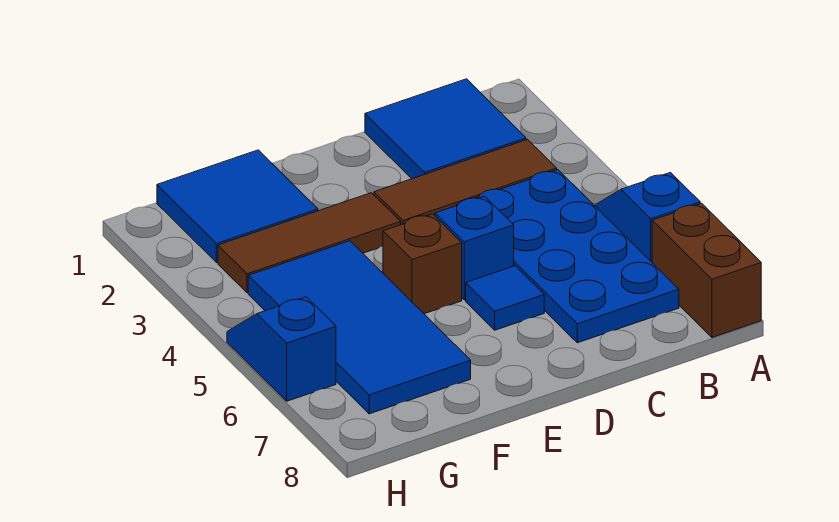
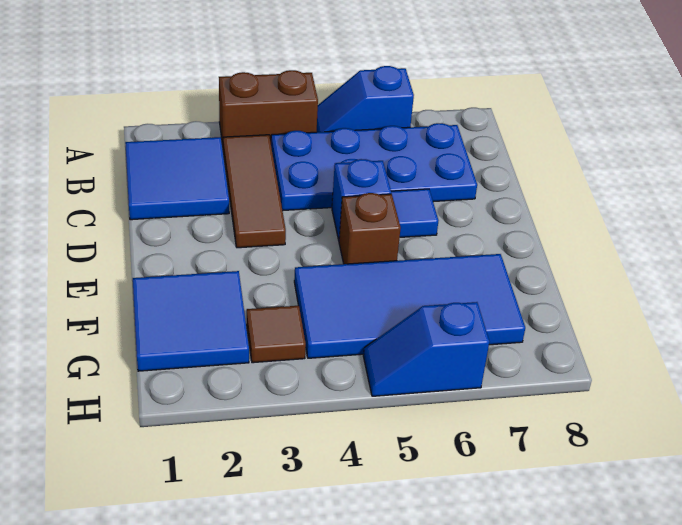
brown brick A7:A8 level 1 -> brown brick A3:A4 level 1
brown tile E3:G3 level 1 -> brown tile G3 level 1

